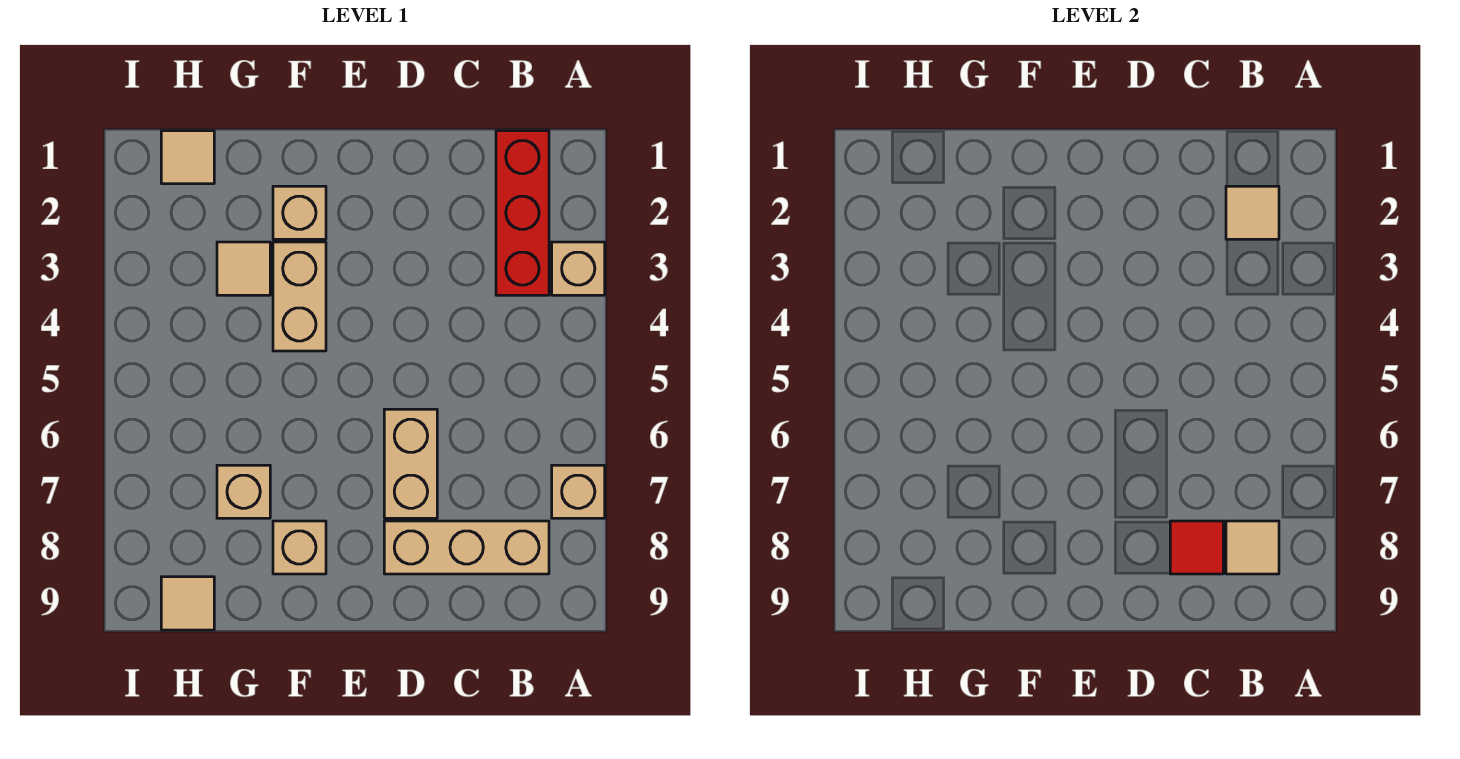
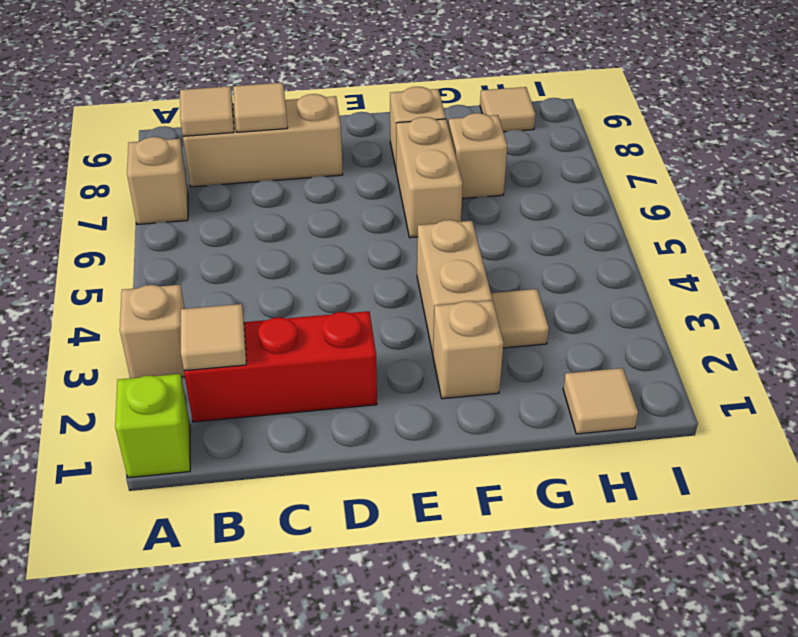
none -> lime brick A1 level 1
red brick B1:B3 level 1 -> red brick B2:D2 level 1
red tile C8 level 2 -> tan tile C8 level 2
tan brick D6:D7 level 1 -> tan brick F6:F7 level 1

